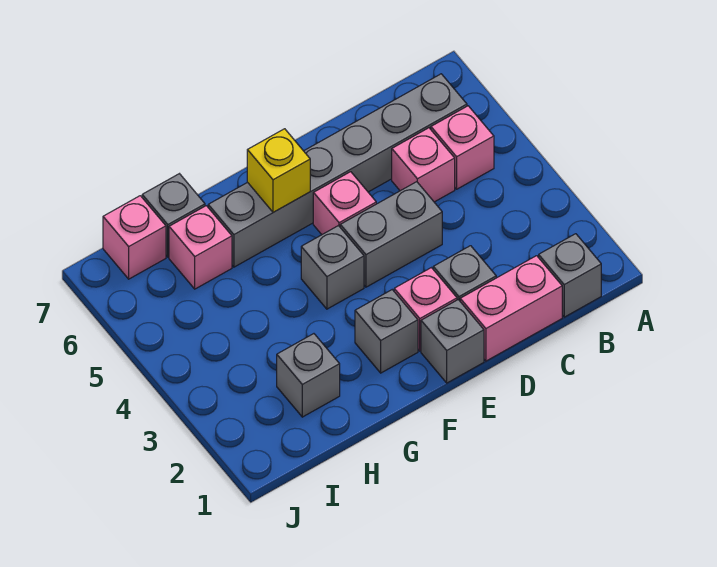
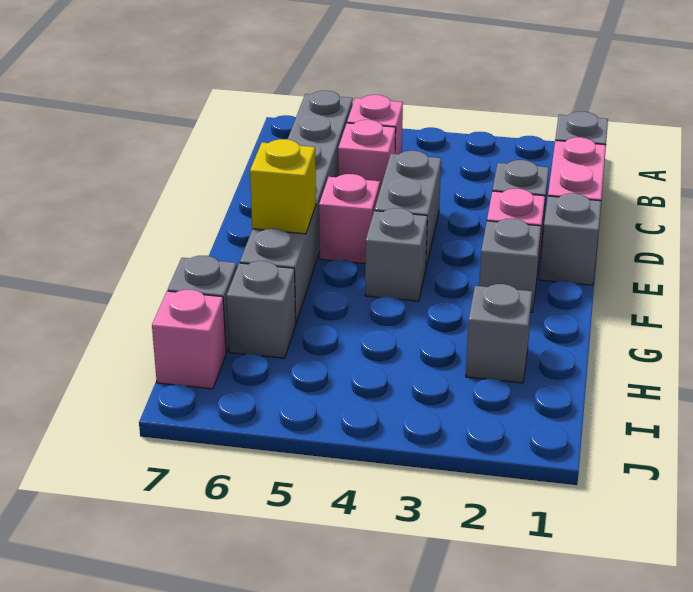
pink brick H6 level 1 -> grey brick H6 level 1

